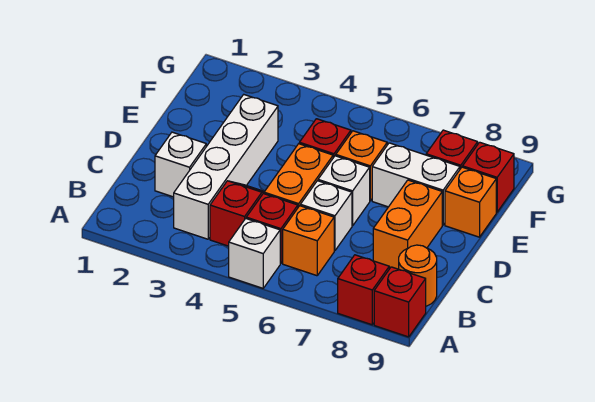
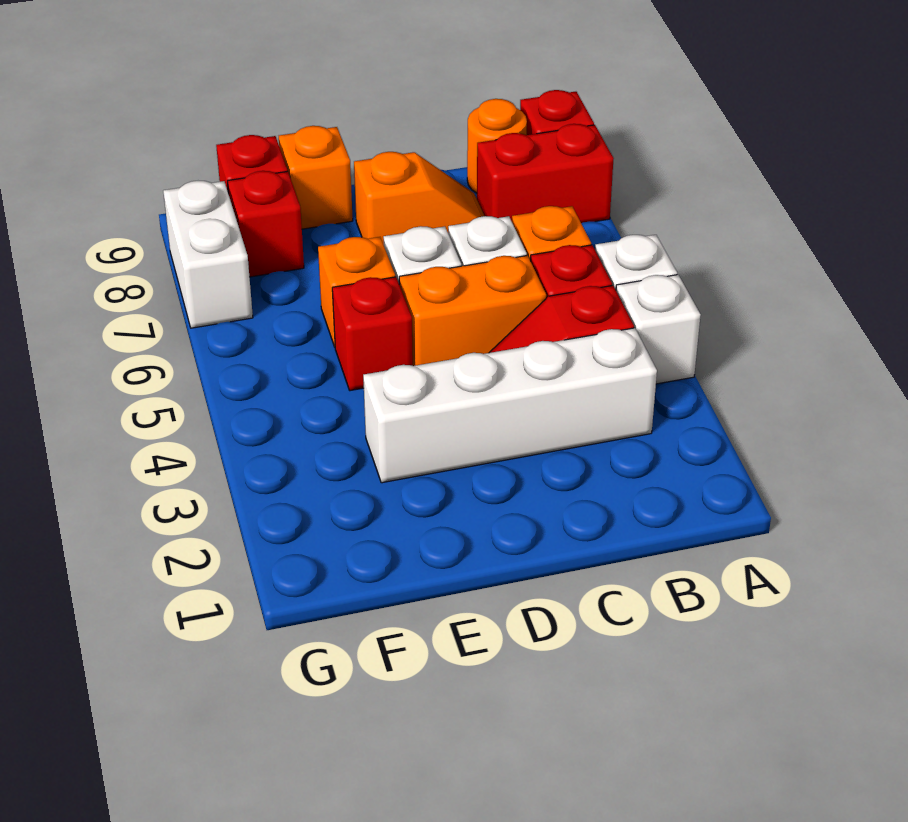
red brick A8 level 1 -> red brick A8:B8 level 1
white brick C2 level 1 -> white brick A4 level 1
orange brick C8:D8 level 1 -> orange slope C8:D8 level 1 top D
white brick E7:E8 level 1 -> white brick G7:G8 level 1

